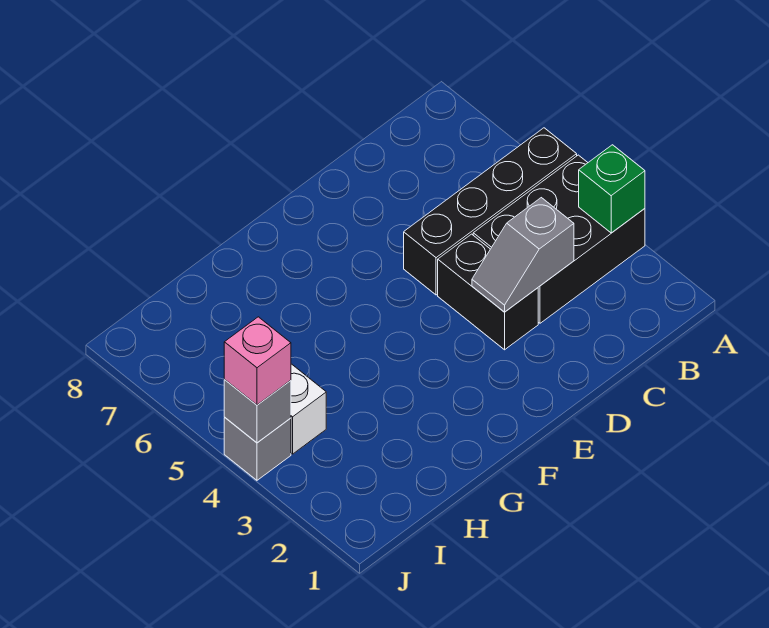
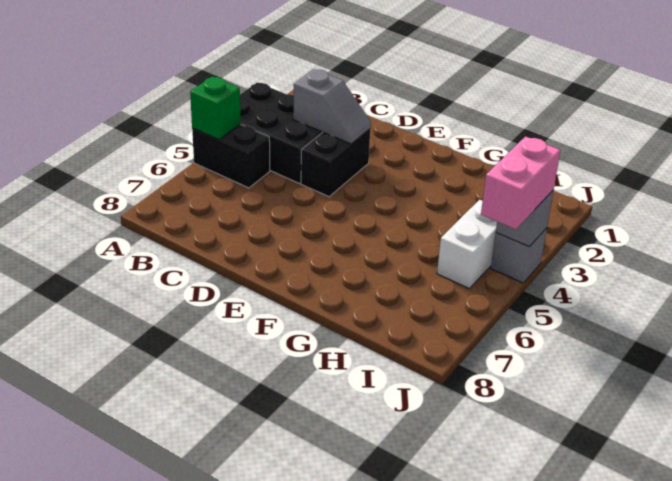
green brick A3 level 2 -> green brick A5 level 2
black brick A5:D5 level 1 -> black brick A5:B5 level 1
pink brick J4 level 3 -> pink brick J4:J5 level 3

